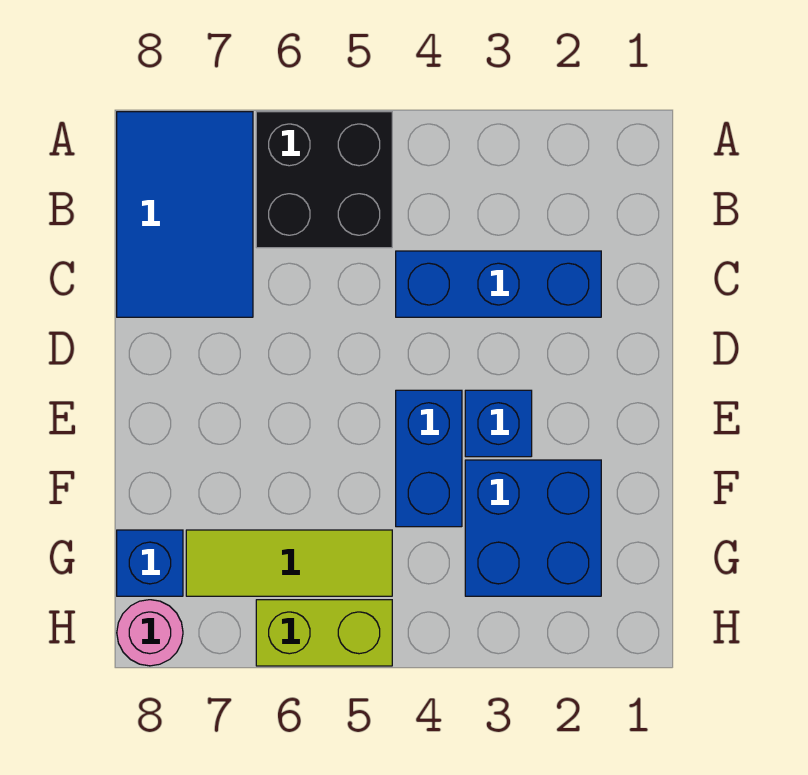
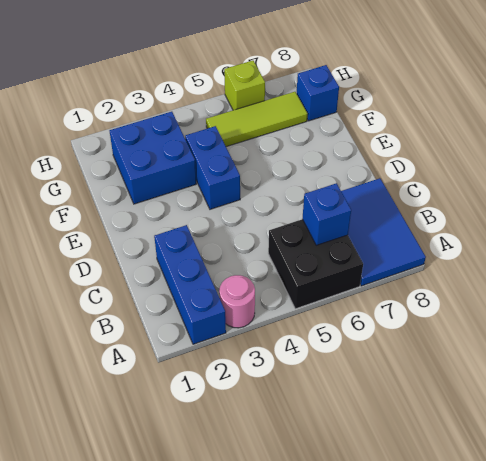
blue brick C2:C4 level 1 -> blue brick A2:C2 level 1
blue brick E3 level 1 -> blue brick B6 level 2
lime brick H5:H6 level 1 -> lime brick H6 level 1
pink round brick H8 level 1 -> pink round brick A3 level 1

